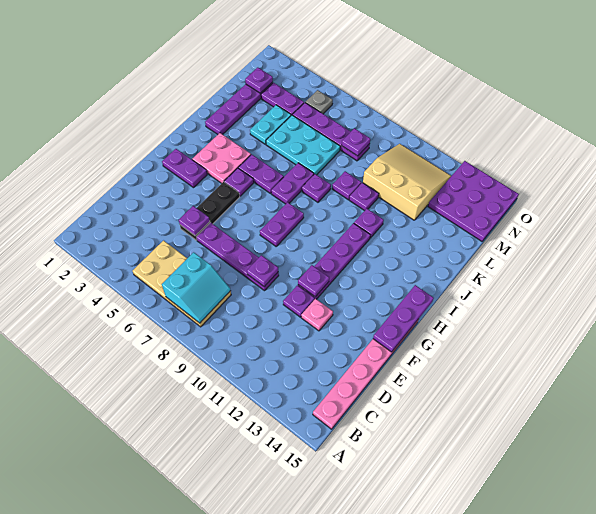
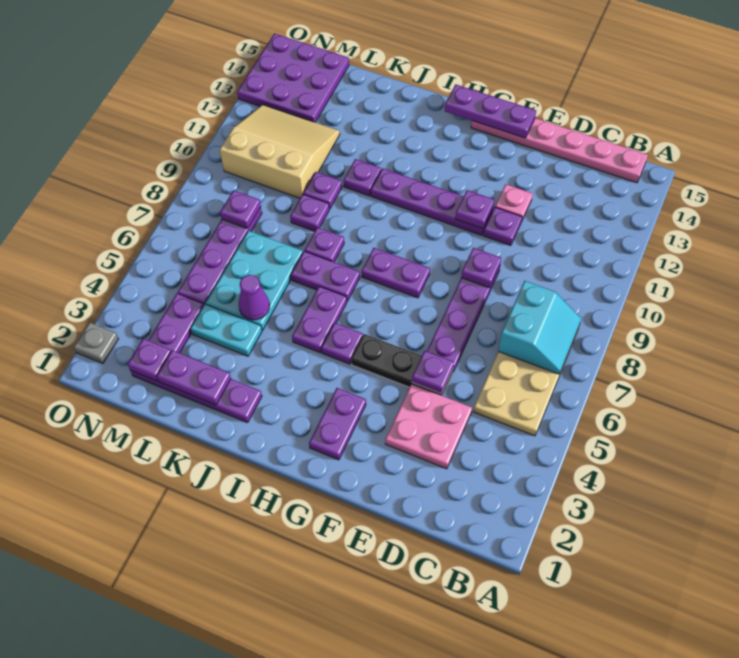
cyan slope B7:C8 level 2 top 7 -> cyan slope B7:C8 level 2 top C
pink plate H3:I4 level 1 -> pink plate D3:E4 level 1
none -> purple plate K2:L2 level 2
none -> purple cone K5 level 2
tan slope L10:N12 level 1 top L -> tan slope L10:N12 level 1 top 10
grey plate N5 level 1 -> grey plate O2 level 1

